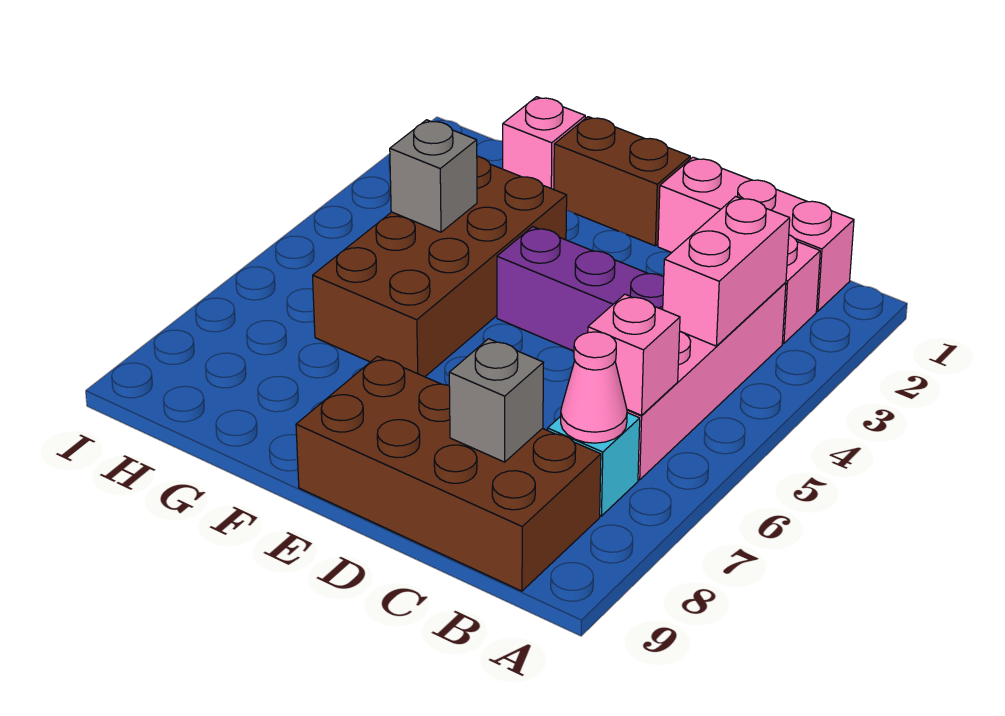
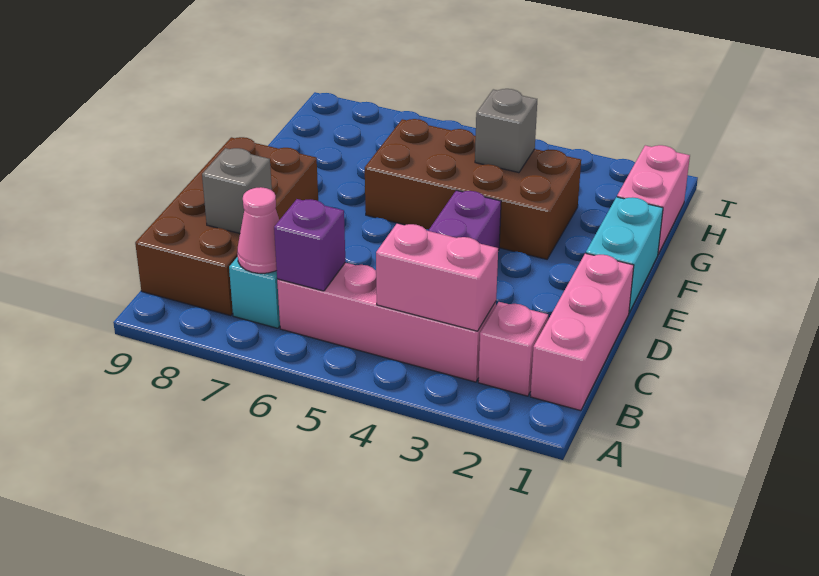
pink brick B6 level 2 -> purple brick B6 level 2
brown brick E1:F1 level 1 -> cyan brick E1:F1 level 1
pink brick G1 level 1 -> pink brick G1:H1 level 1

